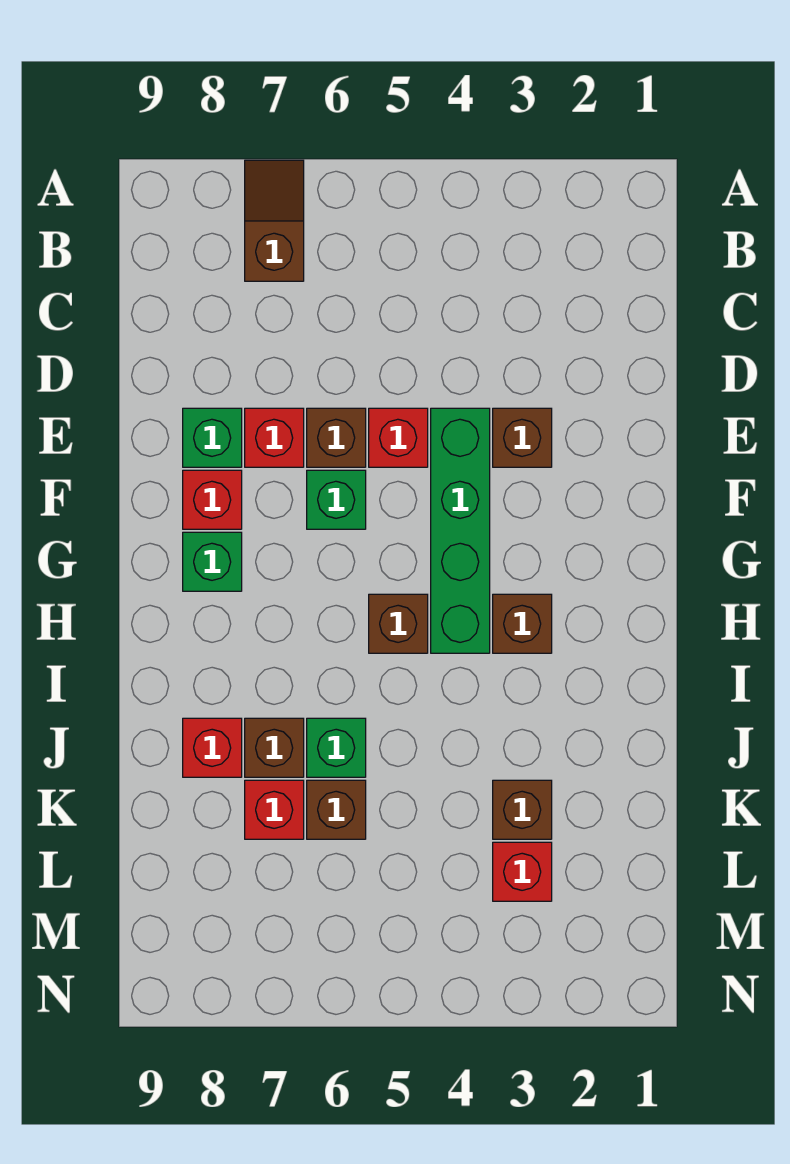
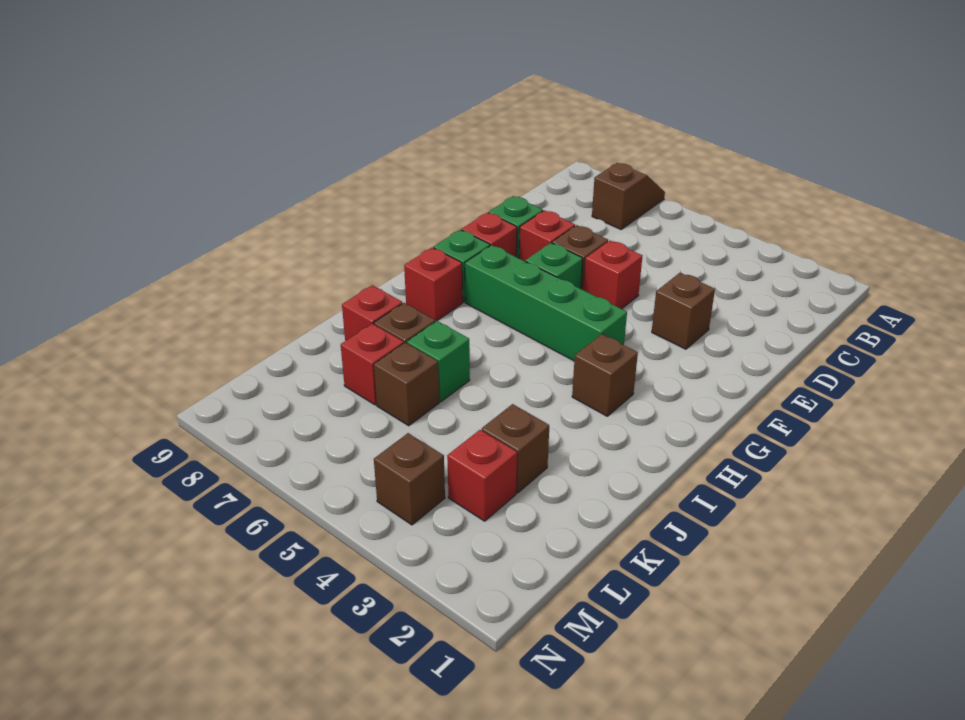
green brick E4:H4 level 1 -> green brick G4:G7 level 1
brown brick H5 level 1 -> brown brick M4 level 1
none -> red brick H8 level 1

